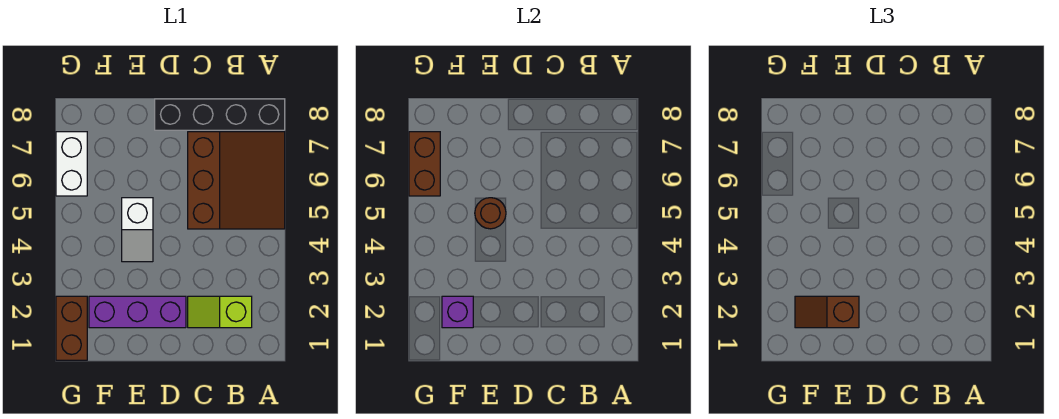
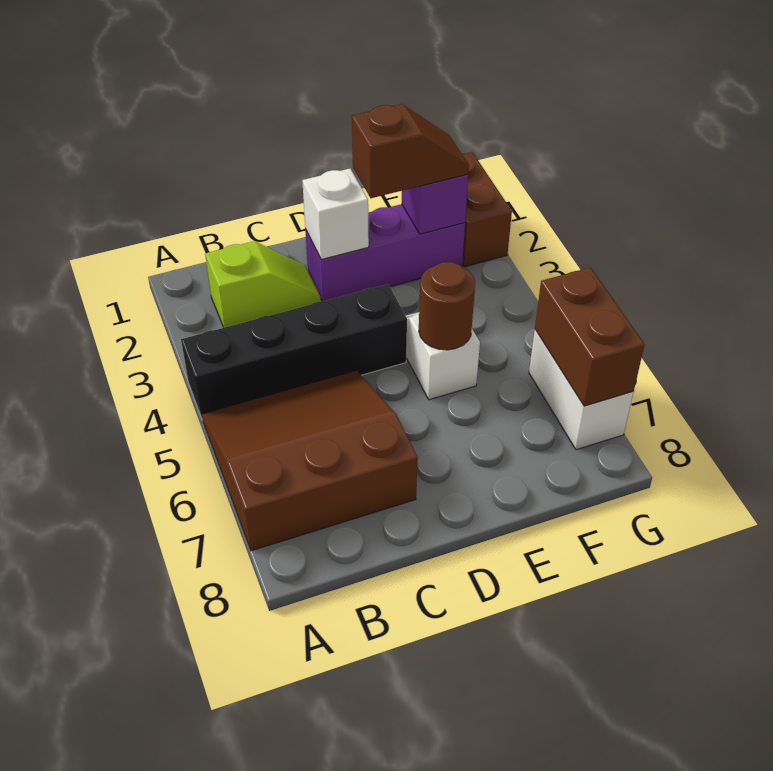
brown slope A5:C7 level 1 top C -> brown slope A5:C7 level 1 top 7
black brick A8:D8 level 1 -> black brick A4:D4 level 1
none -> white brick D2 level 2

